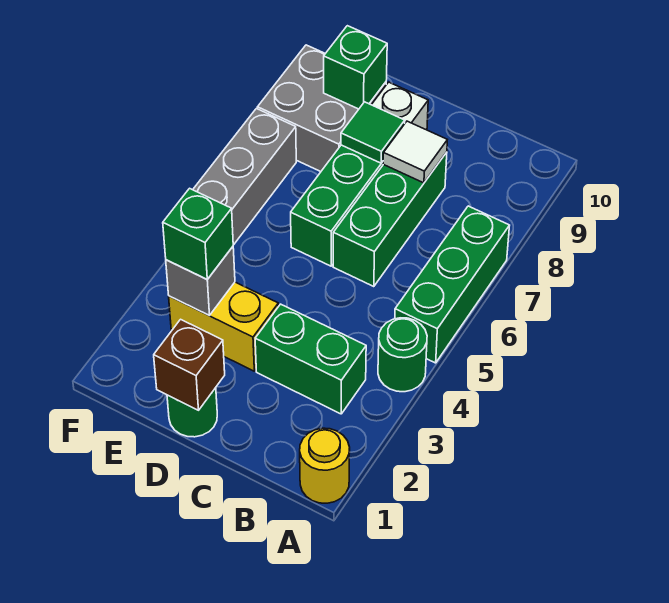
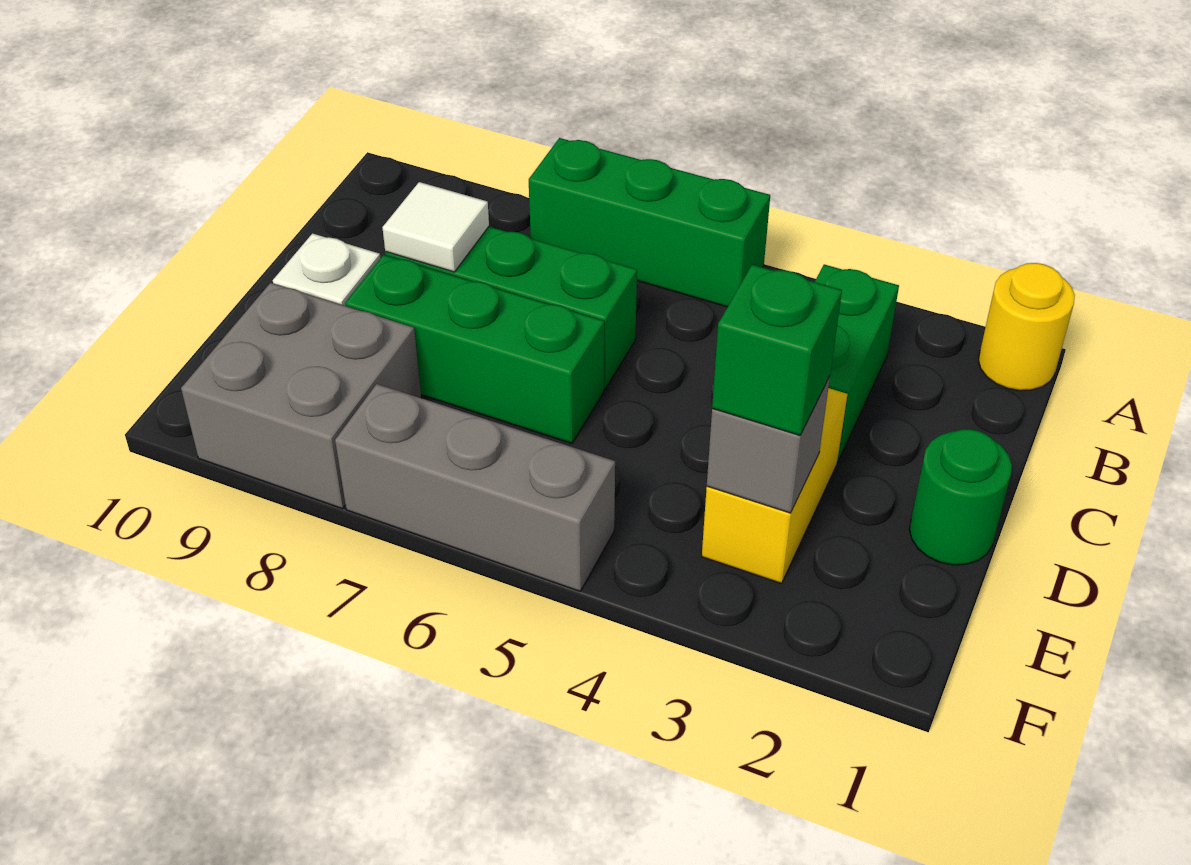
green round brick A4 level 1 -> none
brown brick D1 level 2 -> none
green tile D8 level 2 -> none
green brick E9 level 2 -> none

